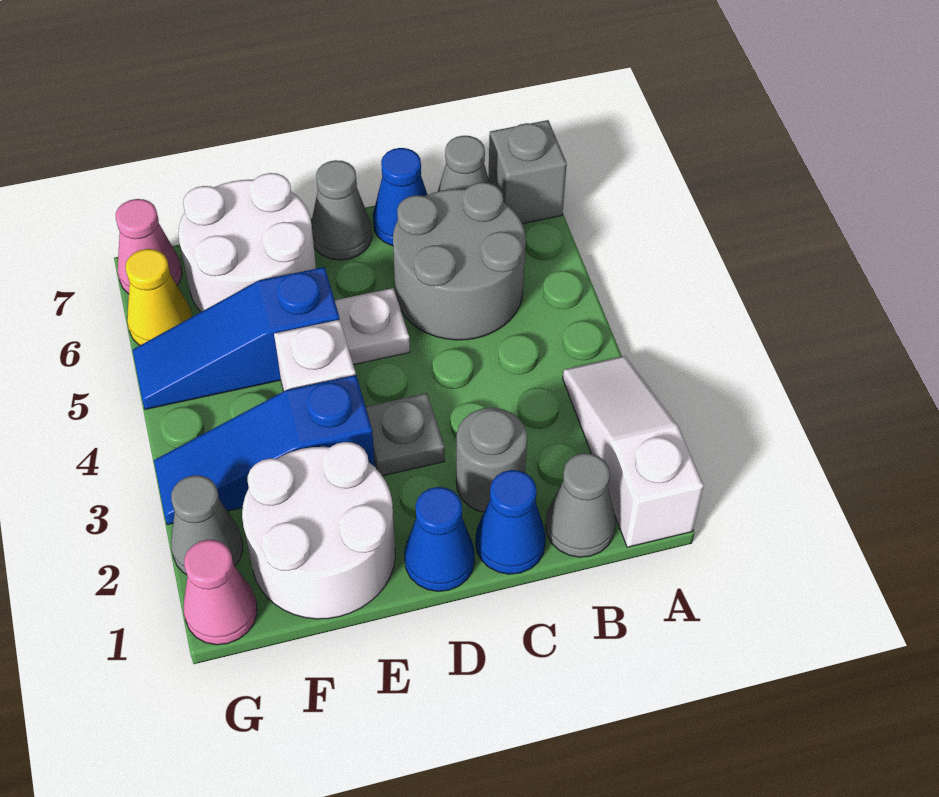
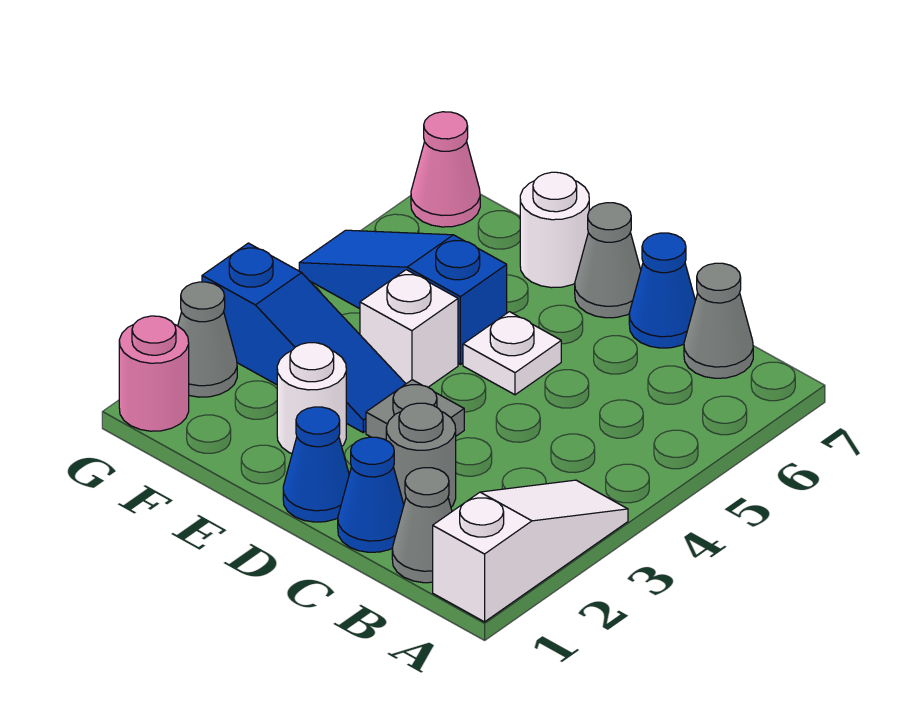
grey brick A7 level 1 -> none
grey round brick B5:C6 level 1 -> none
white round brick E1:F2 level 1 -> white round brick E2 level 1
blue slope E3:G3 level 1 top E -> blue slope E3:G3 level 1 top G
white round brick E6:F7 level 1 -> white round brick E7 level 1
pink cone G1 level 1 -> pink round brick G1 level 1
yellow cone G6 level 1 -> none

